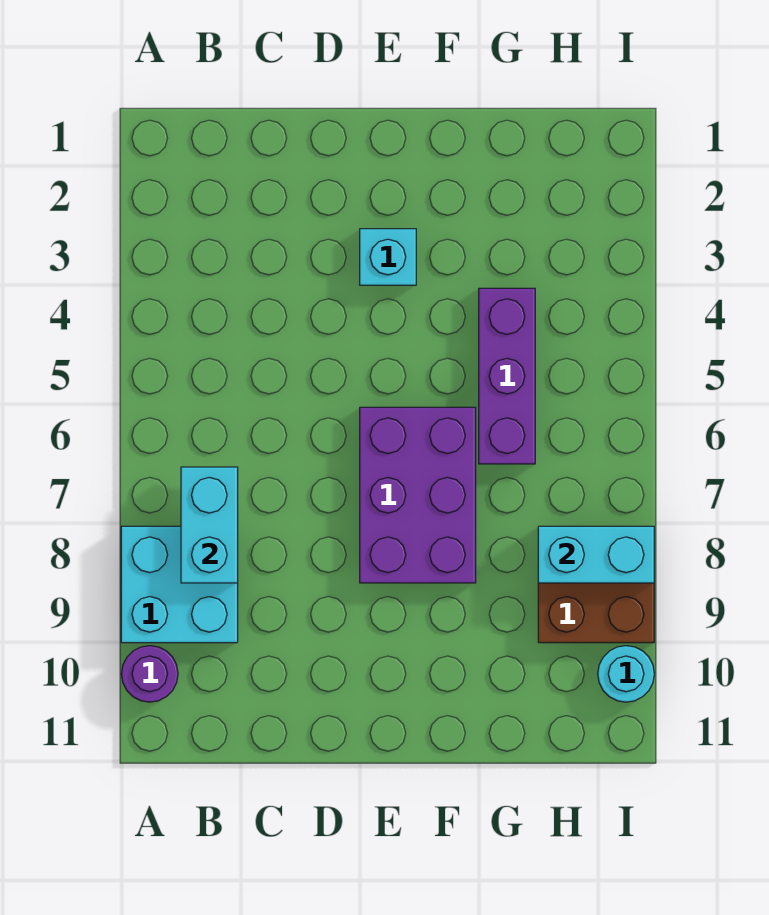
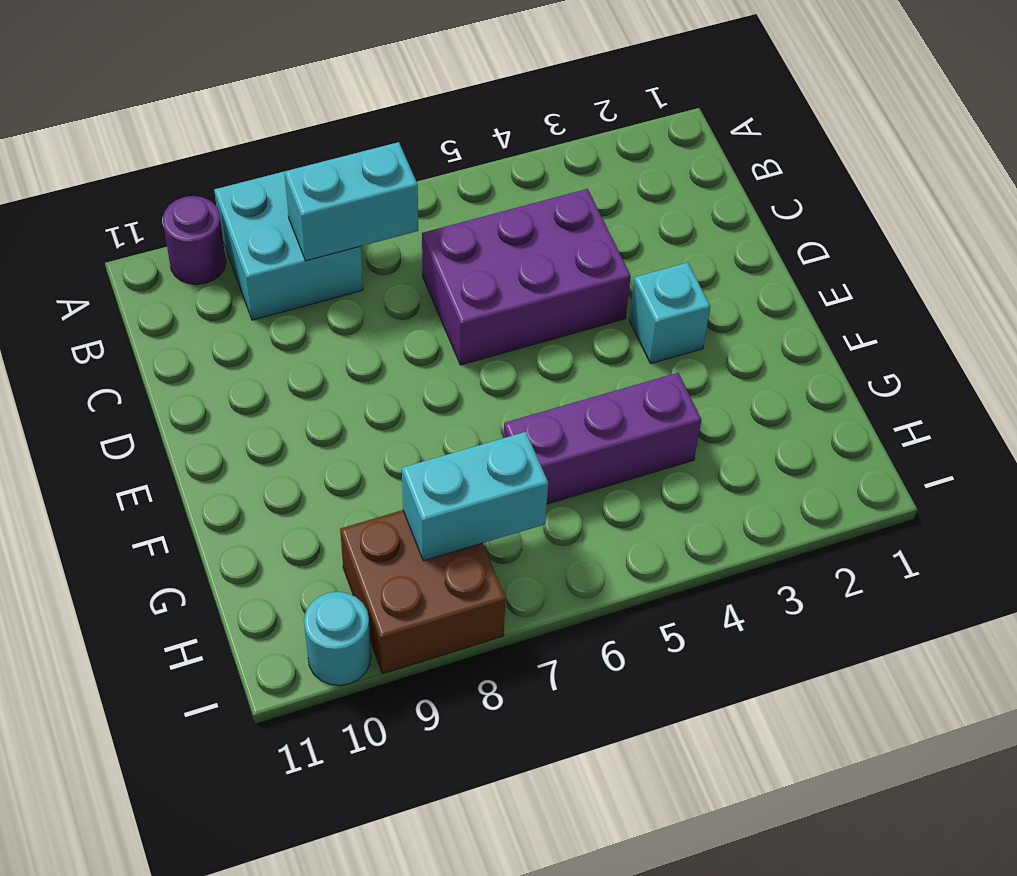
purple brick E6:F8 level 1 -> purple brick C4:D6 level 1
cyan brick H8:I8 level 2 -> cyan brick H7:H8 level 2

